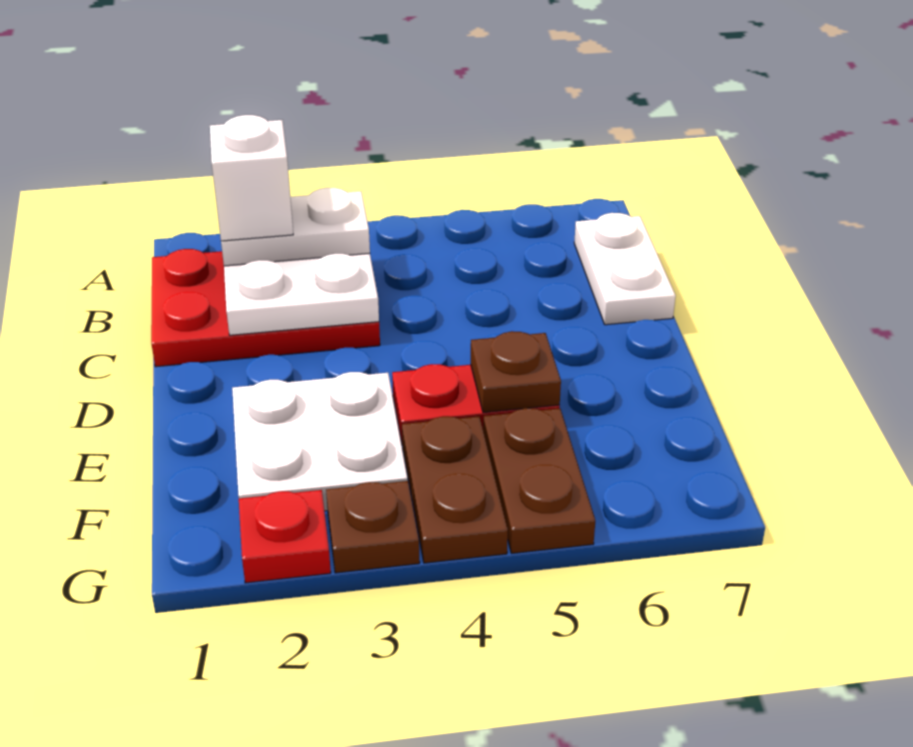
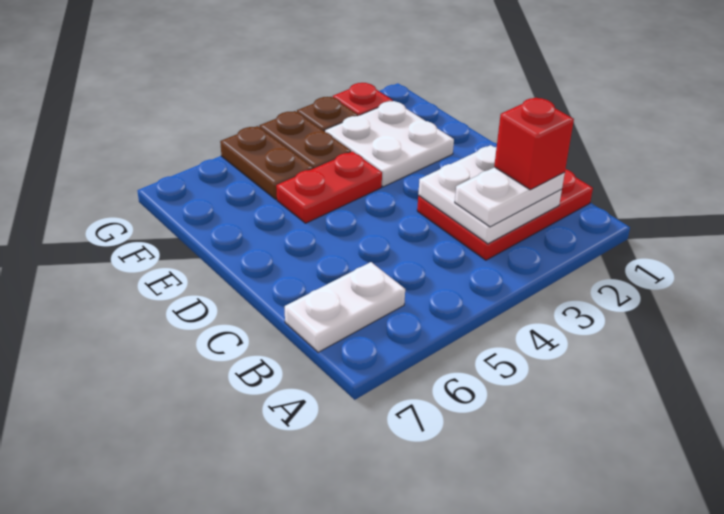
white brick B2 level 4 -> red brick B2 level 4
white plate B7:C7 level 1 -> white plate B6:B7 level 1
brown plate E5 level 2 -> none

